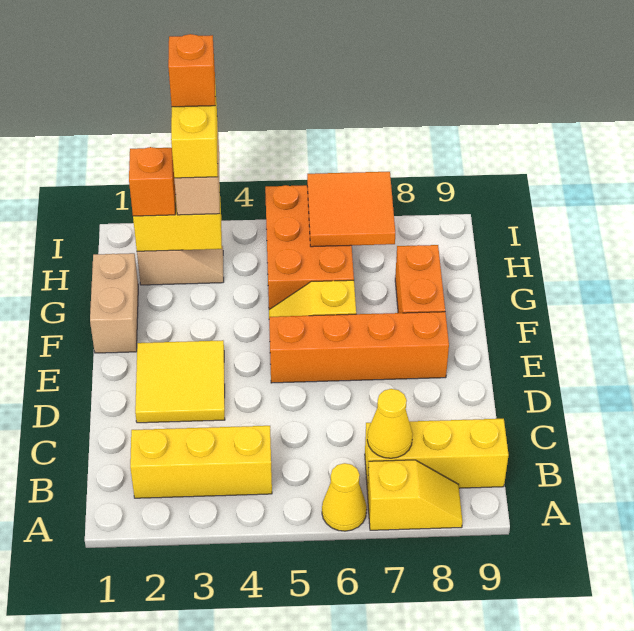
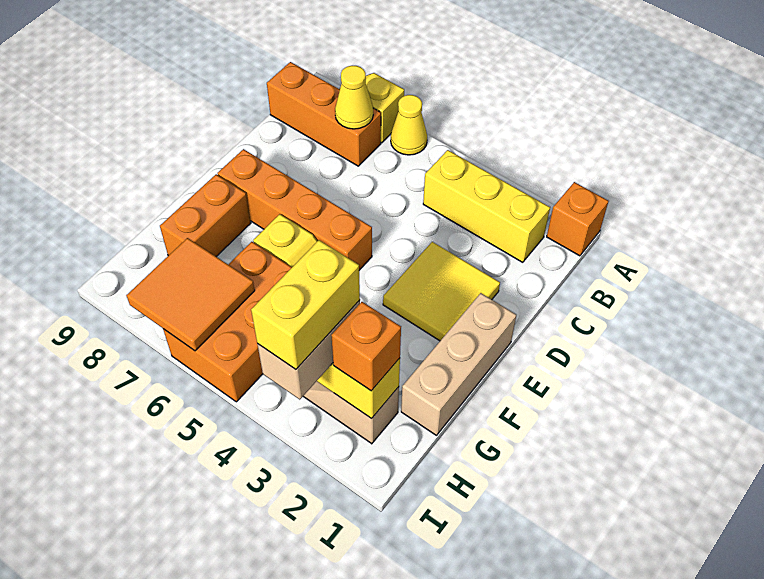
yellow brick B7:B9 level 1 -> orange brick B7:B9 level 1
tan brick F1:G1 level 1 -> tan brick E1:G1 level 1
orange brick I3 level 5 -> orange brick A1 level 1

